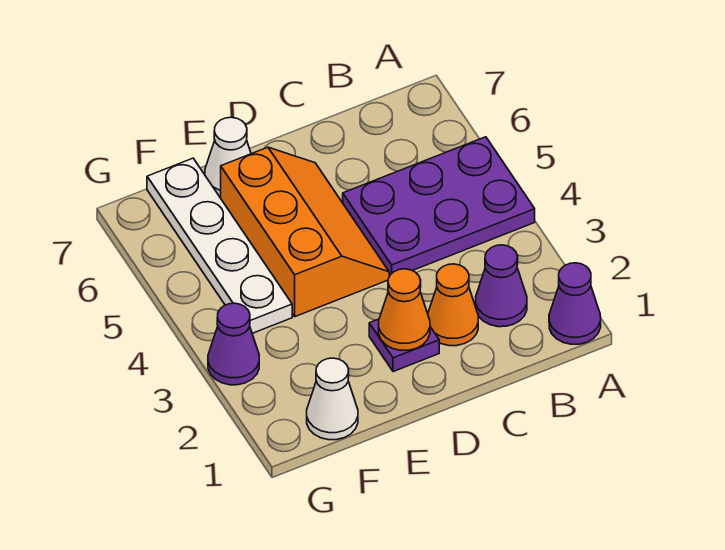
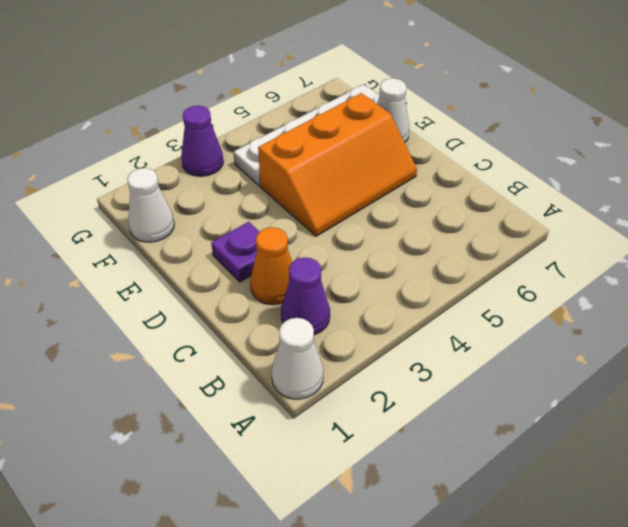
purple cone A1 level 1 -> white cone A1 level 1
purple plate A4:C5 level 1 -> none
orange cone D2 level 2 -> none

